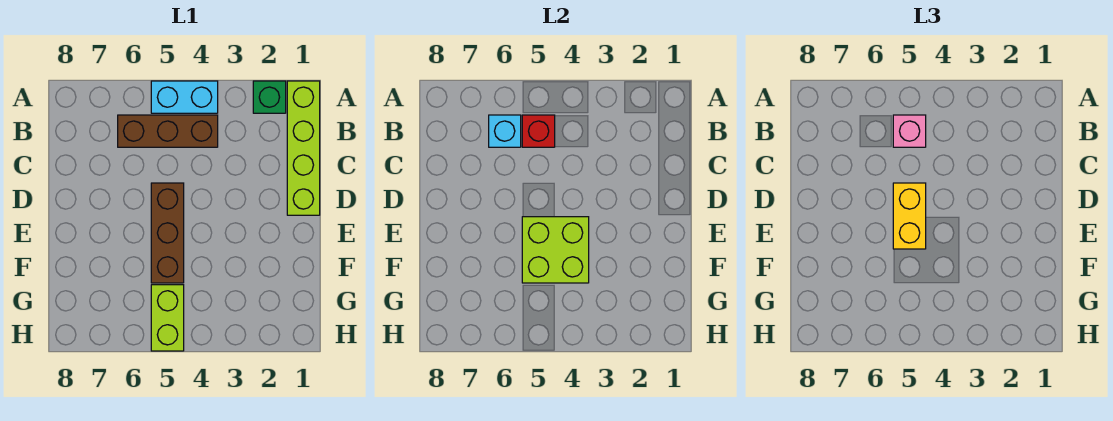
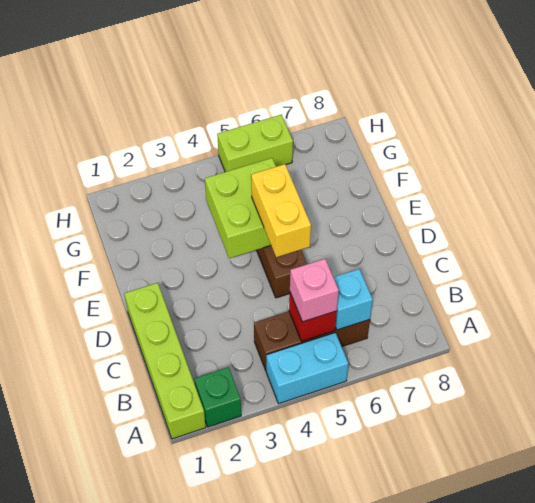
lime brick G5:H5 level 1 -> lime brick H5:H6 level 1

